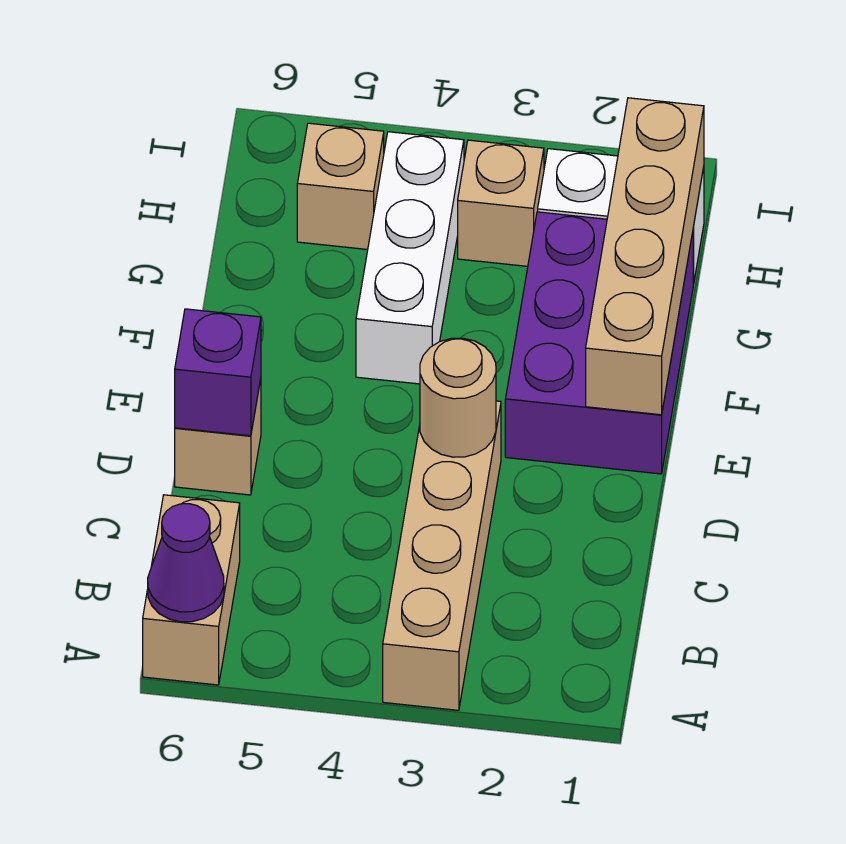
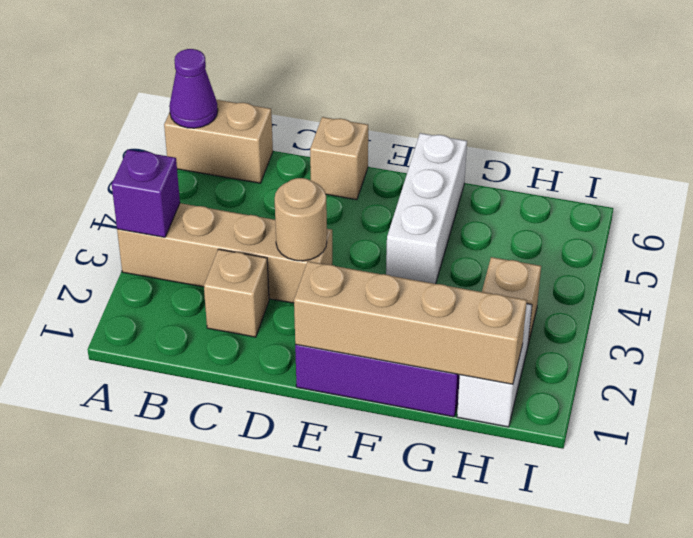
purple brick D6 level 2 -> purple brick A3 level 2
white brick F4:H4 level 1 -> white brick F4:F6 level 1
tan brick H5 level 1 -> tan brick C2 level 1

